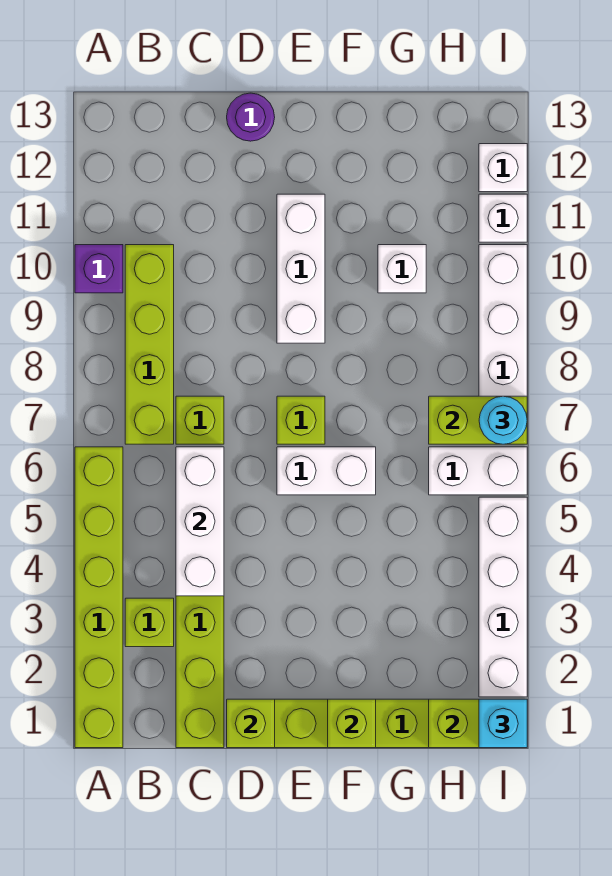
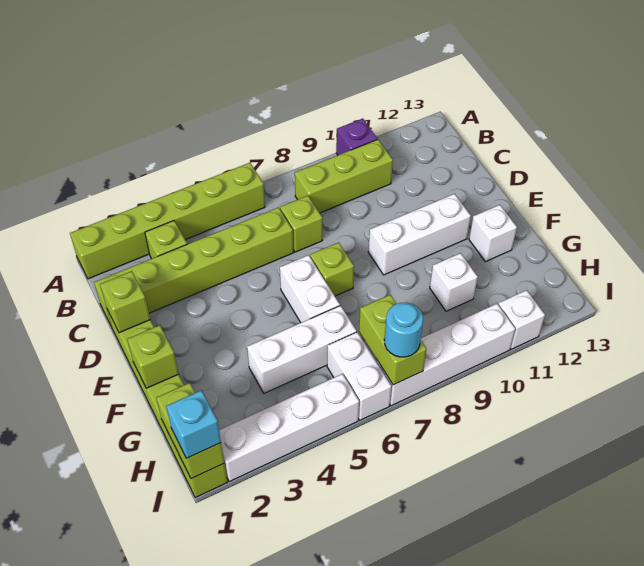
lime brick B7:B10 level 1 -> lime brick B8:B10 level 1
white brick C4:C6 level 2 -> white brick G4:G6 level 1
purple round brick D13 level 1 -> none
white brick I12 level 1 -> white brick F12 level 1

